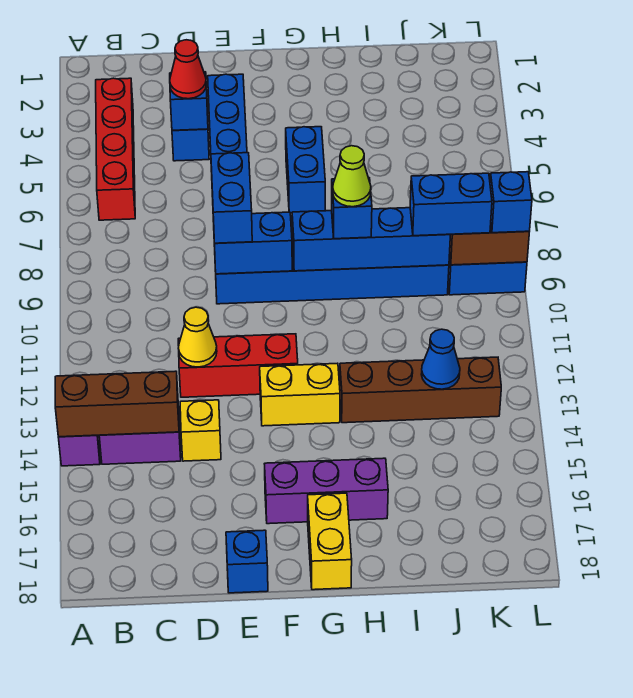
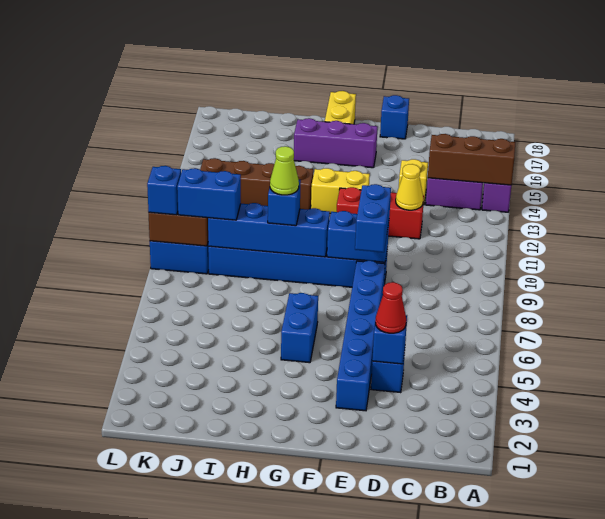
red brick B3:B6 level 1 -> none
blue cone J13 level 2 -> none

